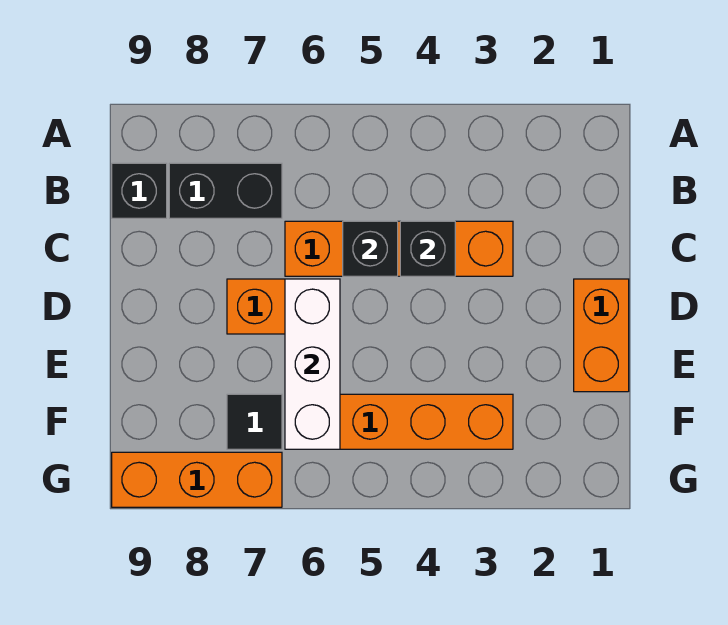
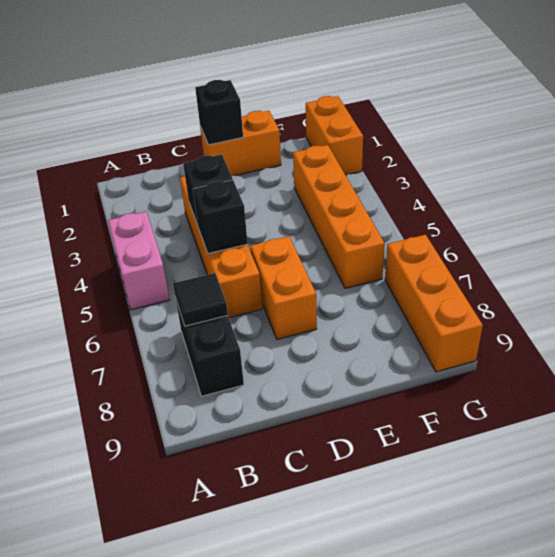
none -> pink brick A4:A5 level 1
black brick B9 level 1 -> black brick D1 level 2
white brick D6:F6 level 2 -> none
black tile F7 level 1 -> black tile B7 level 2
none -> orange brick G1:G2 level 1

